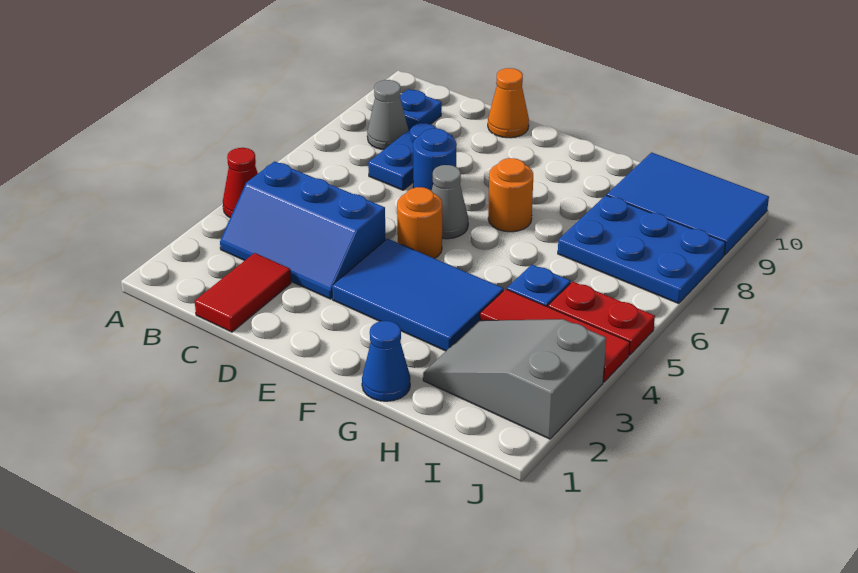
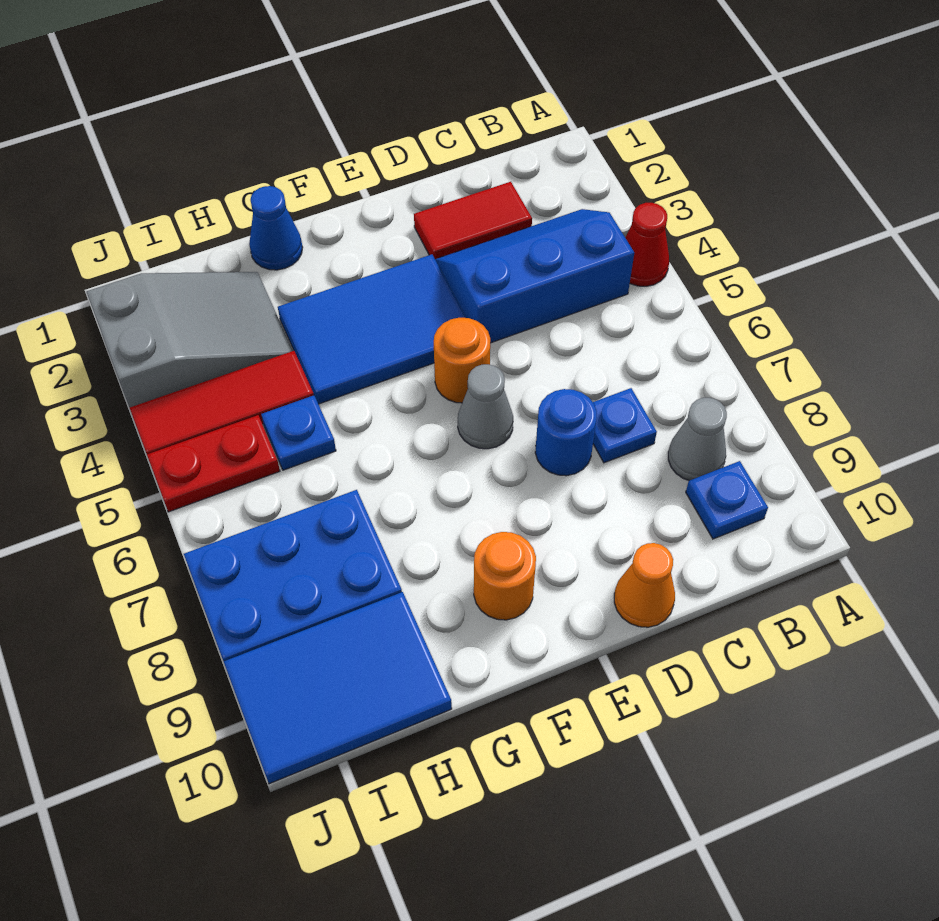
red tile C1:C2 level 1 -> red tile C2:D2 level 1
blue plate C7:C8 level 1 -> blue plate C7 level 1
orange round brick F7 level 1 -> orange round brick F9 level 1

